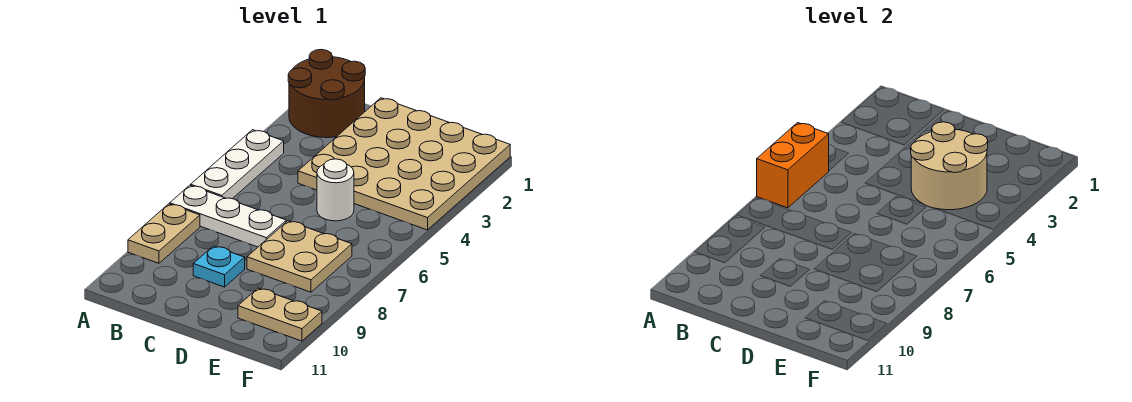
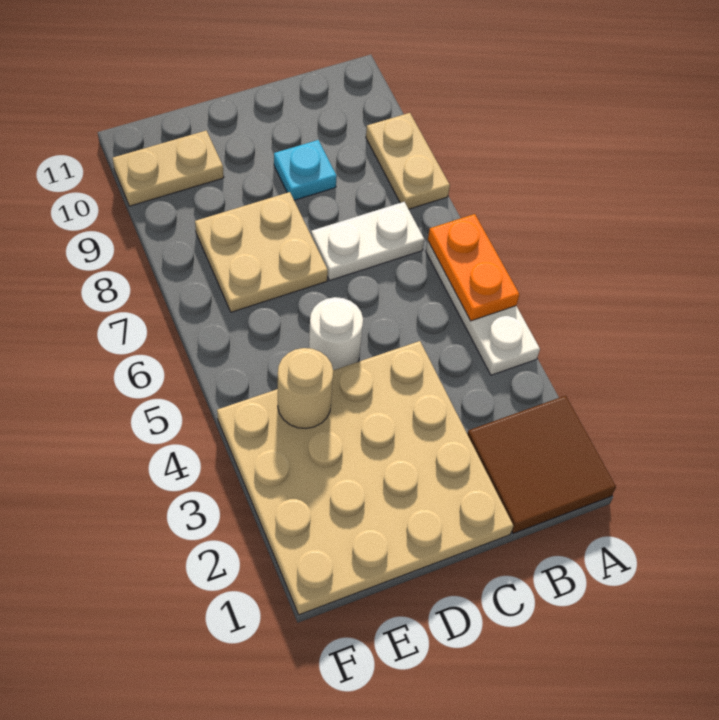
brown round brick A1:B2 level 1 -> brown tile A1:B2 level 1
orange brick A5:A6 level 2 -> orange plate A5:A6 level 2
white plate A7:C7 level 1 -> white plate B7:C7 level 1
tan round brick D3:E4 level 2 -> tan round brick E4 level 2

